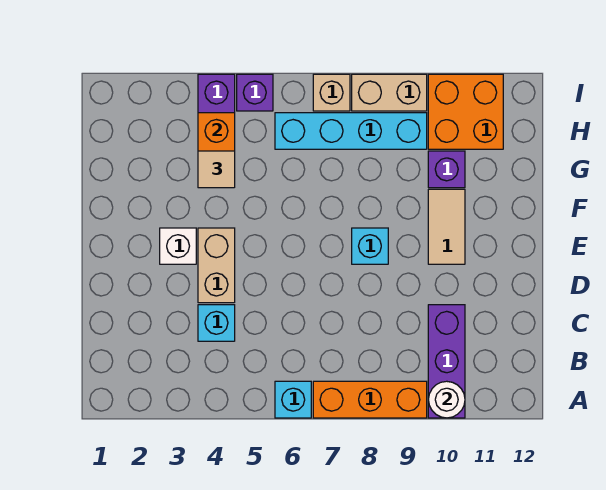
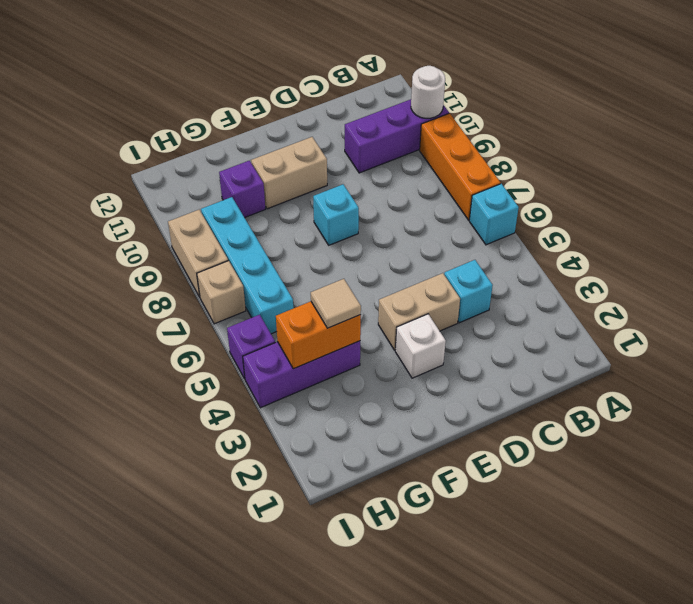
tan tile E10:F10 level 1 -> tan brick E10:F10 level 1
orange brick H10:I11 level 1 -> none

